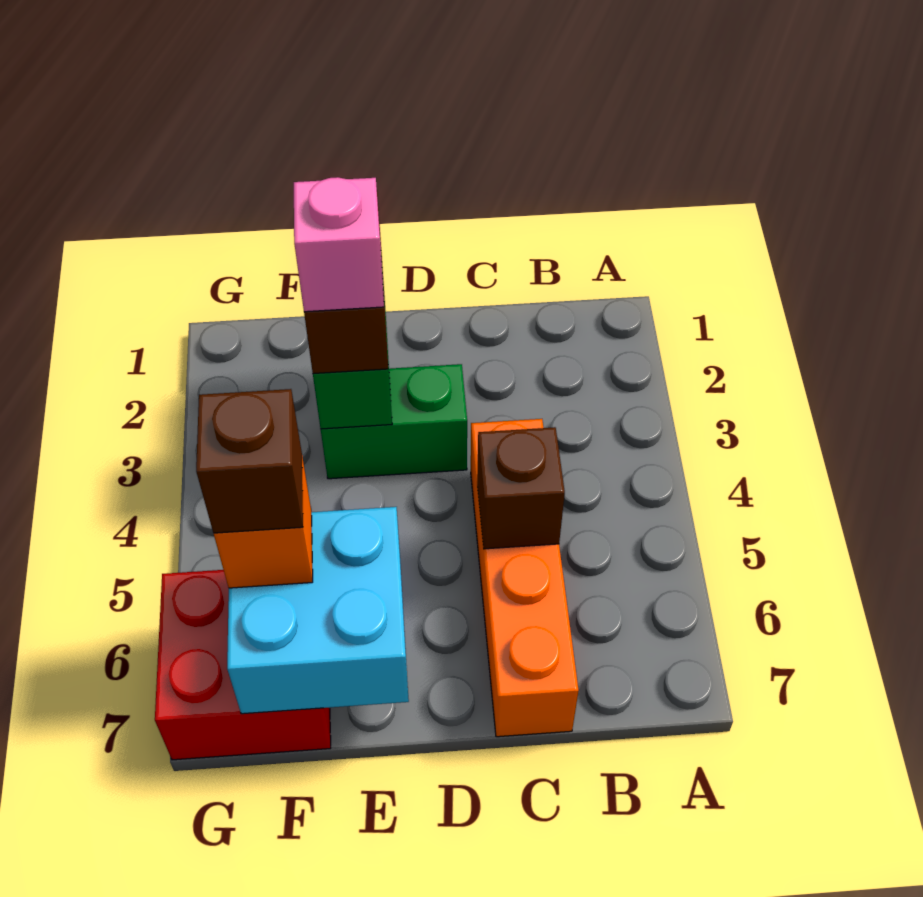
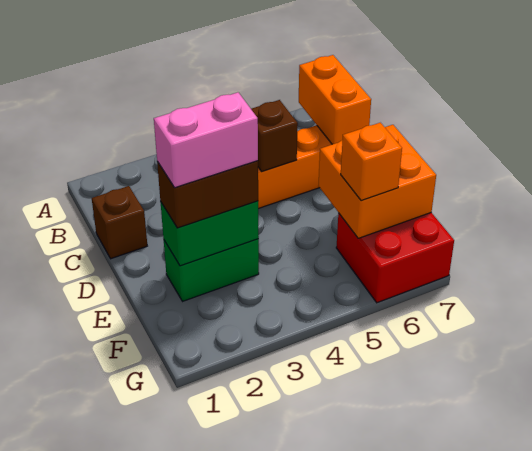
none -> orange brick B7:C7 level 2
green brick D3:E3 level 1 -> green brick E2:E3 level 1
pink brick E3 level 4 -> pink brick E2:E3 level 4
cyan brick E6:F7 level 2 -> orange brick E6:F7 level 2
brown brick F6 level 4 -> brown brick C1 level 1

